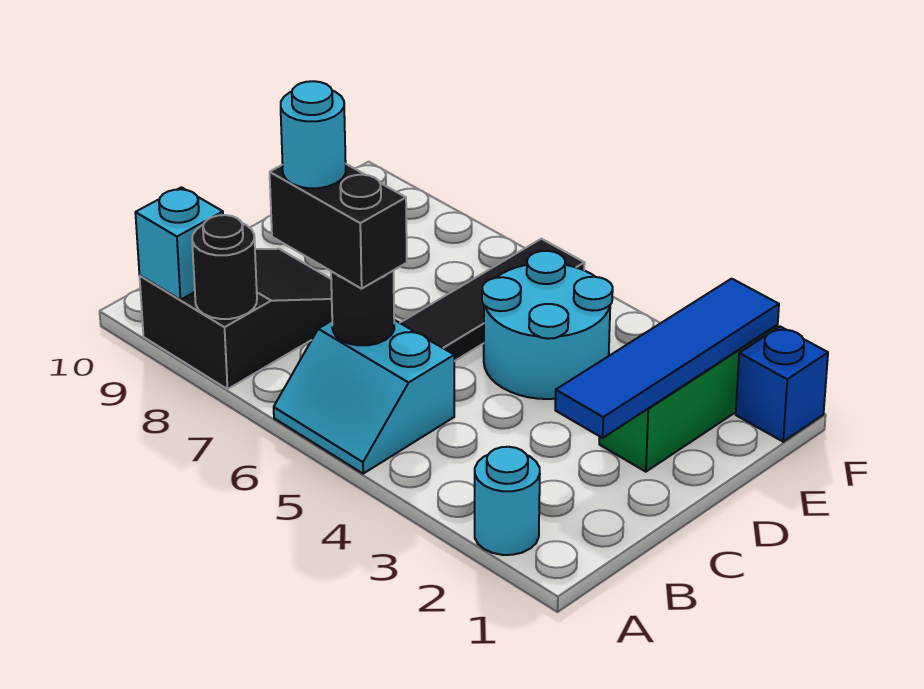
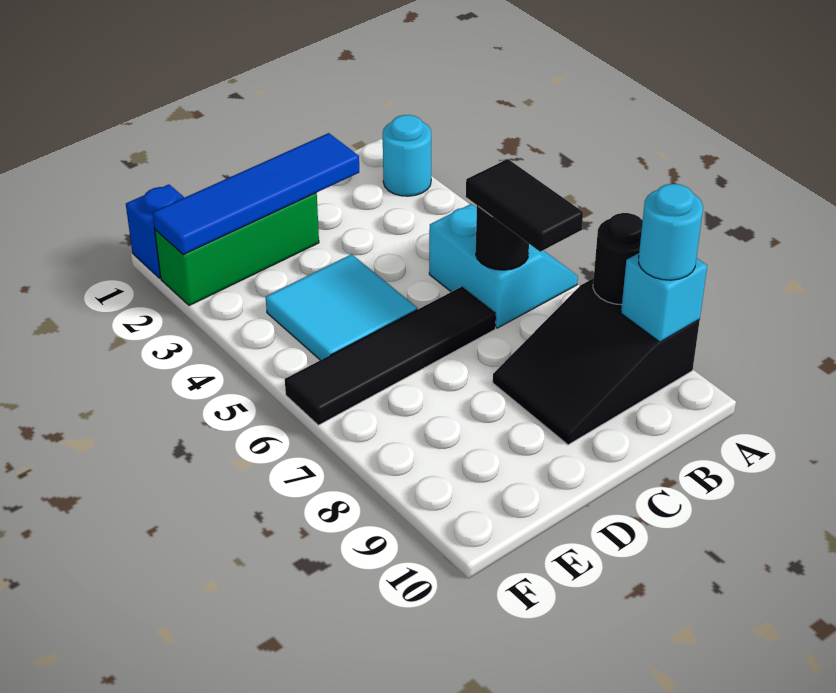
black brick B6:B7 level 3 -> black tile B6:B7 level 3
cyan round brick B7 level 4 -> cyan round brick A9 level 3
cyan round brick D4:E5 level 1 -> cyan tile D4:E5 level 1

